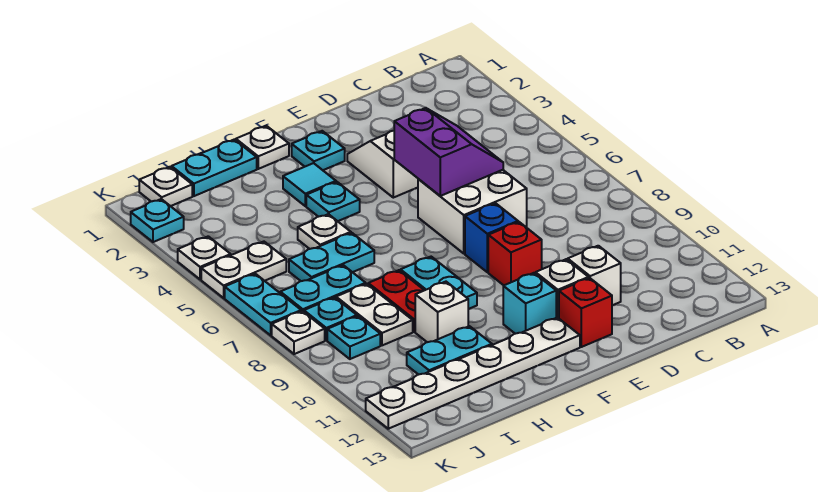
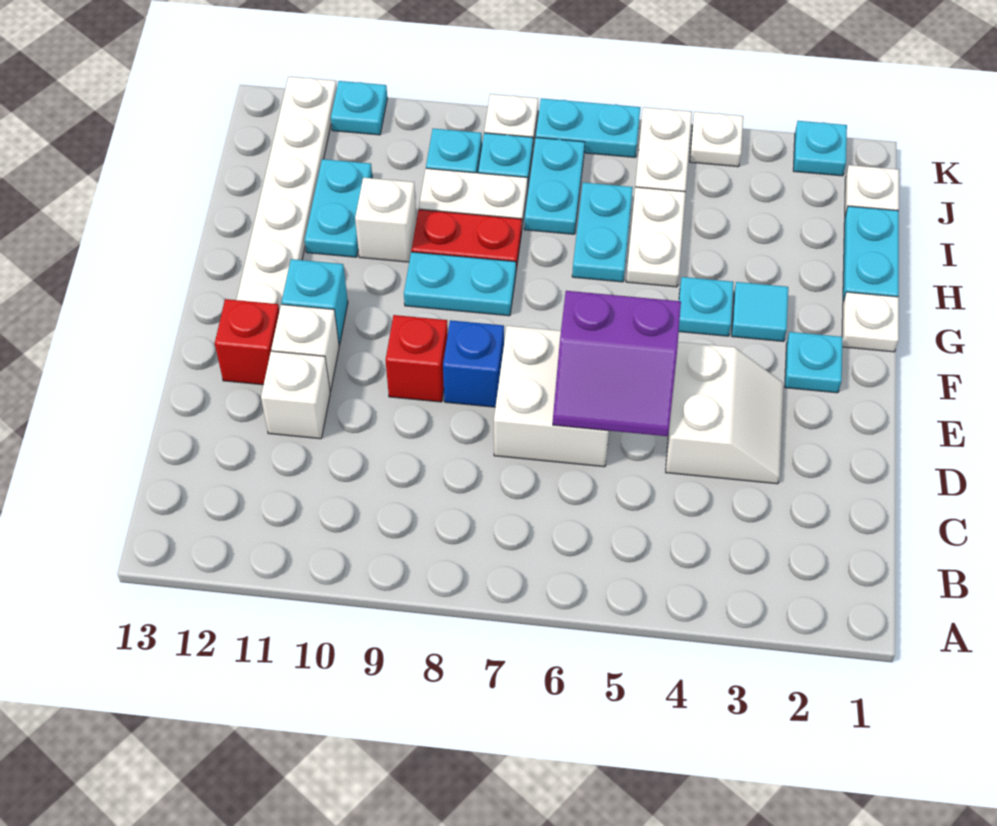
white plate H5 level 1 -> white plate H5:I5 level 1
none -> cyan plate K11 level 1

